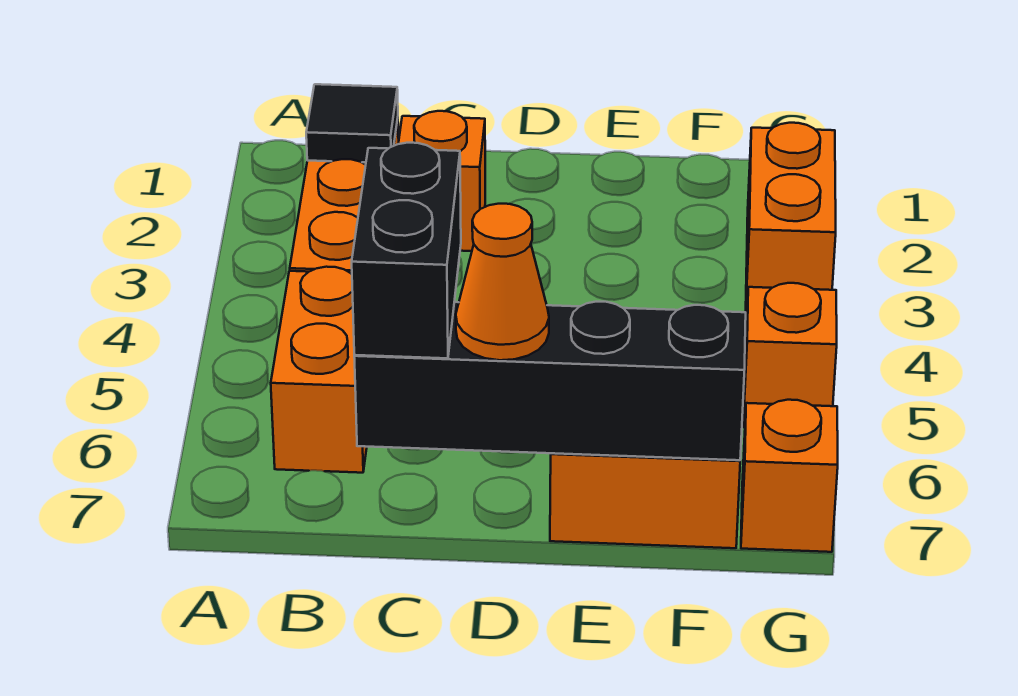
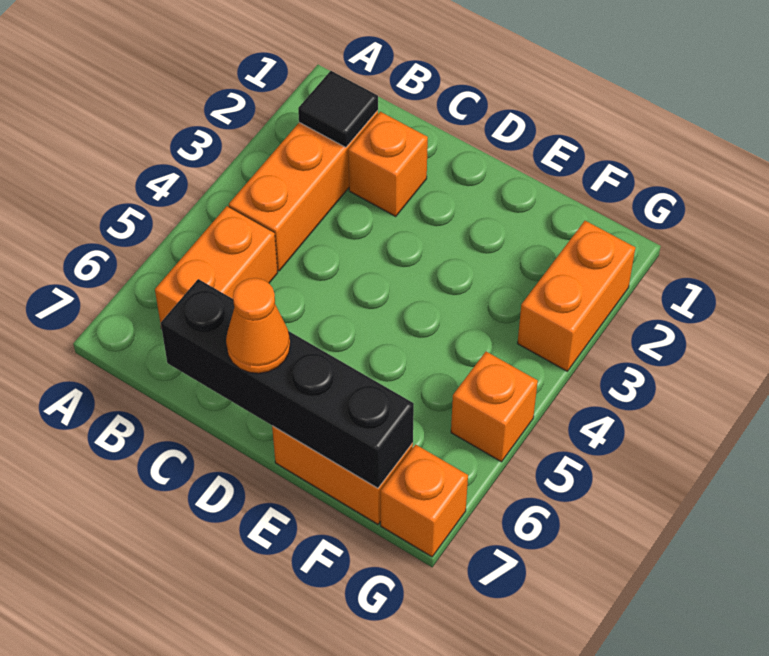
black brick C6:C7 level 3 -> none

